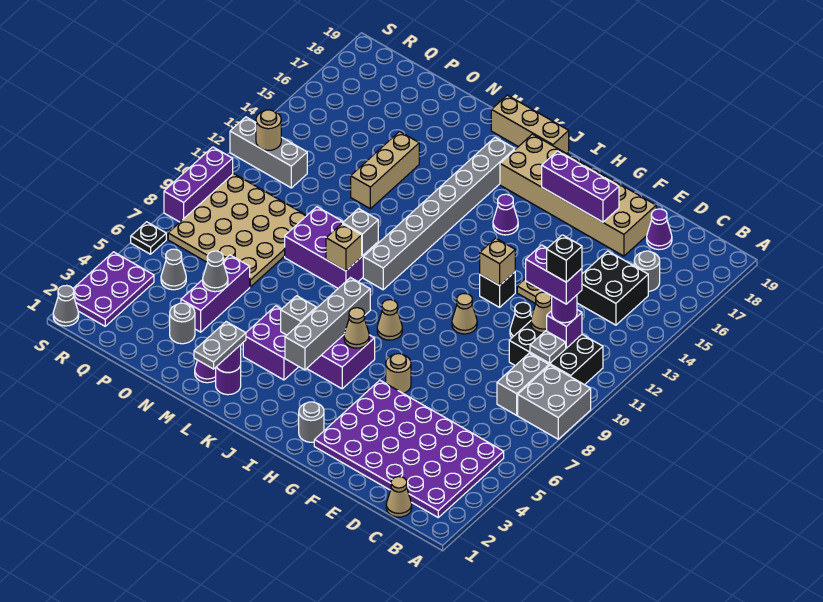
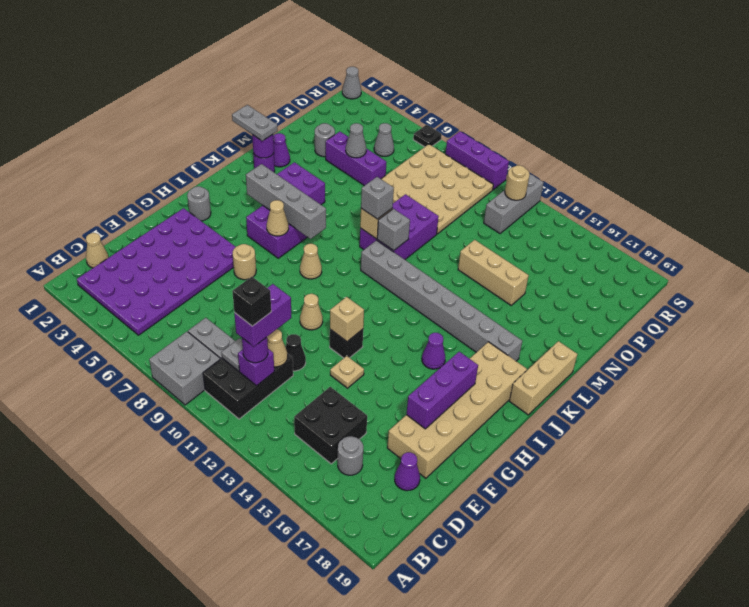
grey brick K5 level 2 -> grey brick L9 level 3
purple plate R2:S4 level 1 -> none

